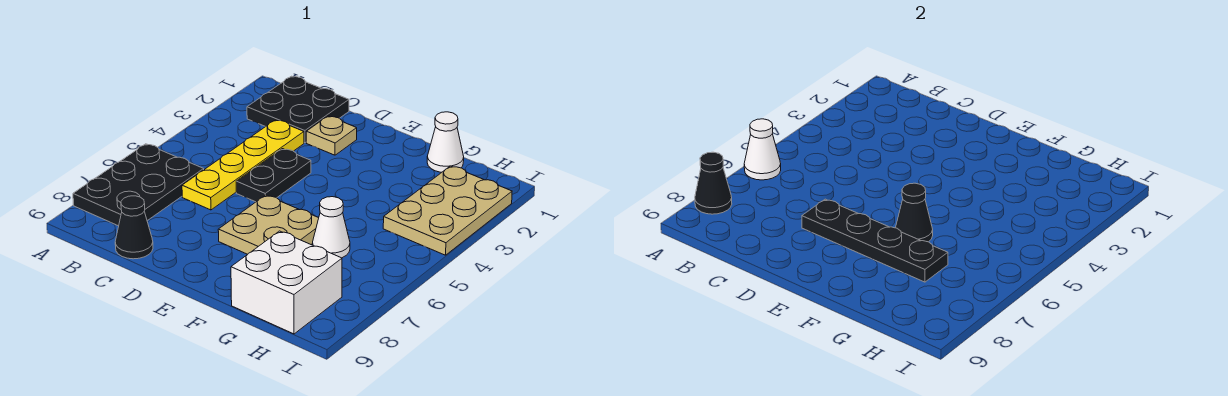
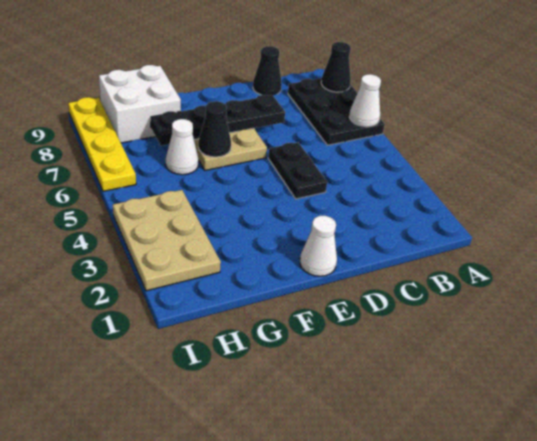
black plate B1:C2 level 1 -> none
yellow plate C3:C6 level 1 -> yellow plate I6:I9 level 1
tan plate D2 level 1 -> none
white cone G1 level 1 -> white cone E1 level 1

